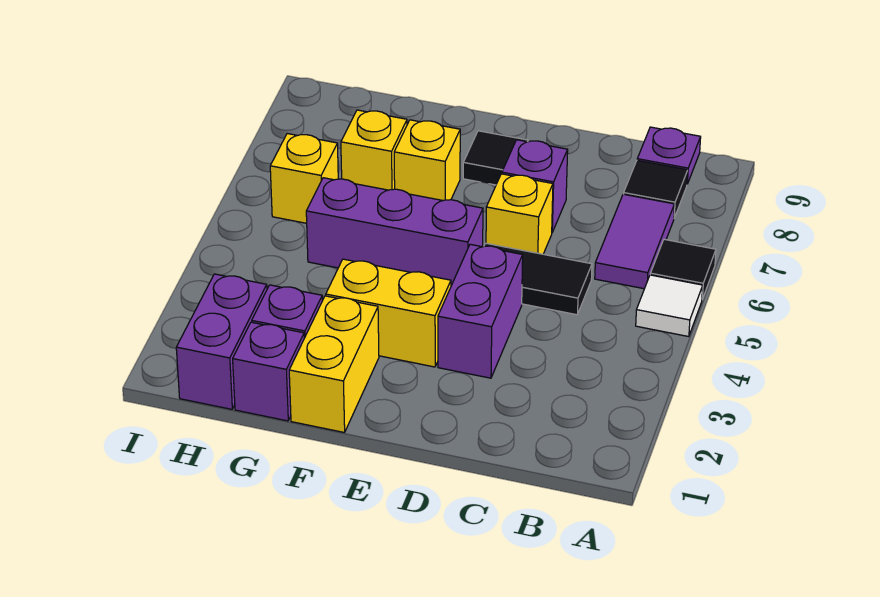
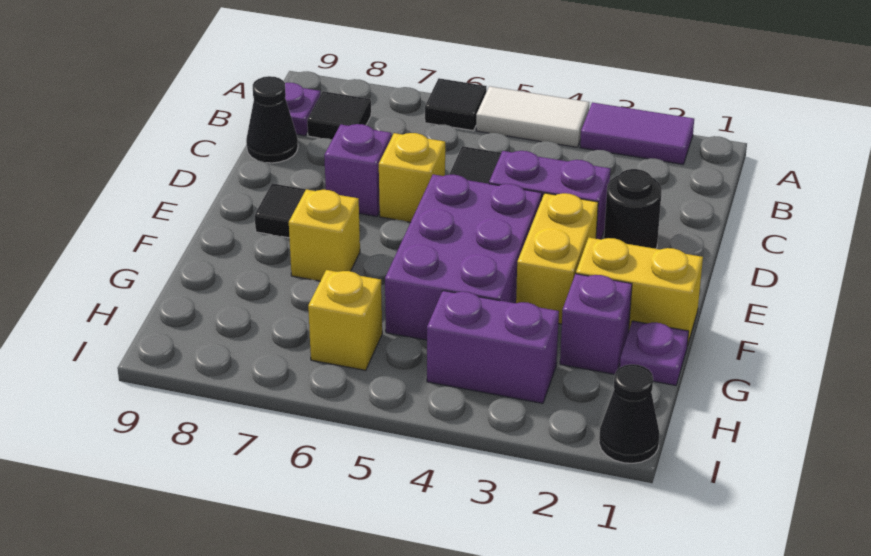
white tile A5 level 1 -> white tile A4:A5 level 1
purple tile B6:B7 level 1 -> purple tile A2:A3 level 1
none -> black cone C9 level 1
none -> black round brick D2 level 1
purple brick E5:G5 level 1 -> purple brick E4:G5 level 1
purple brick G1 level 1 -> purple plate G1 level 1
yellow brick G7 level 1 -> none
purple brick H1:H2 level 1 -> purple brick H3:H4 level 1
none -> black cone I1 level 1

